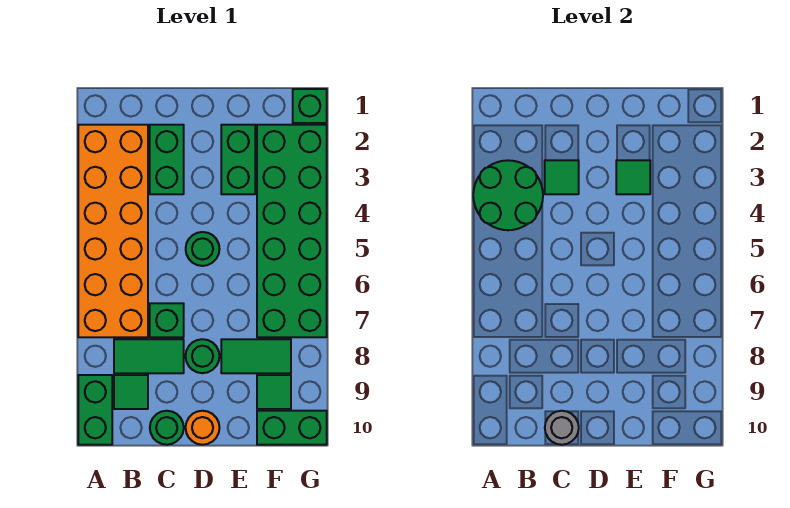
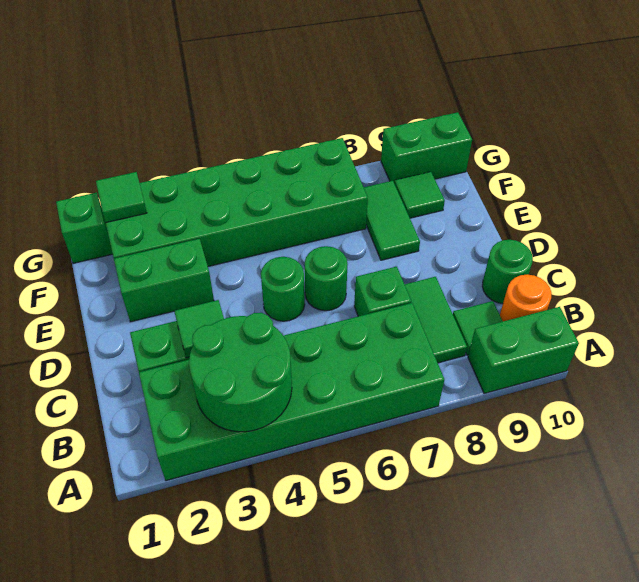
orange brick A2:B7 level 1 -> green brick A2:B7 level 1
grey round brick C10 level 2 -> none
green round brick D8 level 1 -> green round brick D6 level 1
orange round brick D10 level 1 -> orange round brick B10 level 1
green tile E3 level 2 -> green tile G2 level 2
green brick F10:G10 level 1 -> green brick G9:G10 level 1

